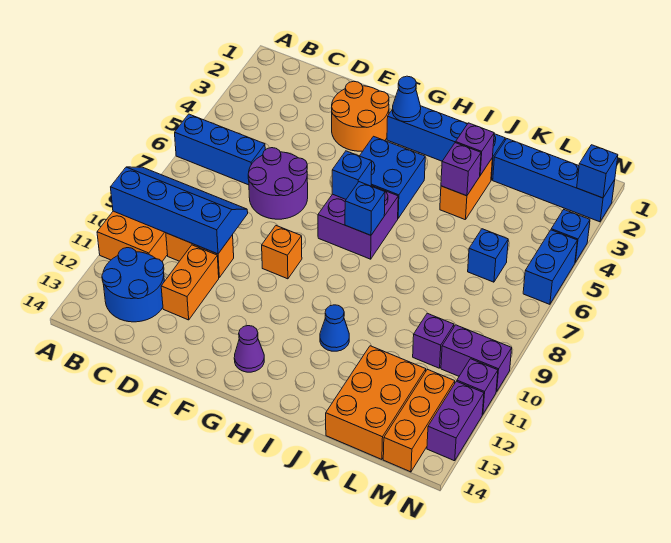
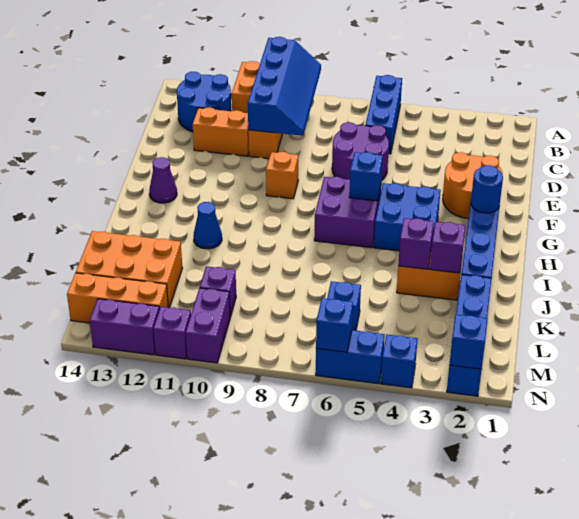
blue cone G2 level 2 -> blue round brick G2 level 2
blue brick H7 level 2 -> blue brick N6 level 2

